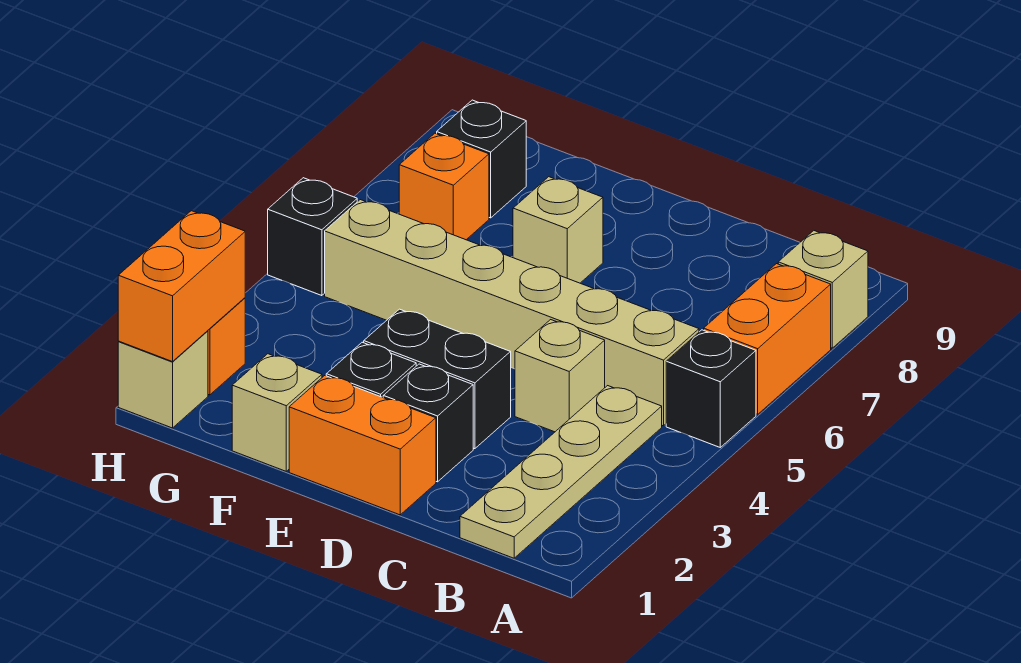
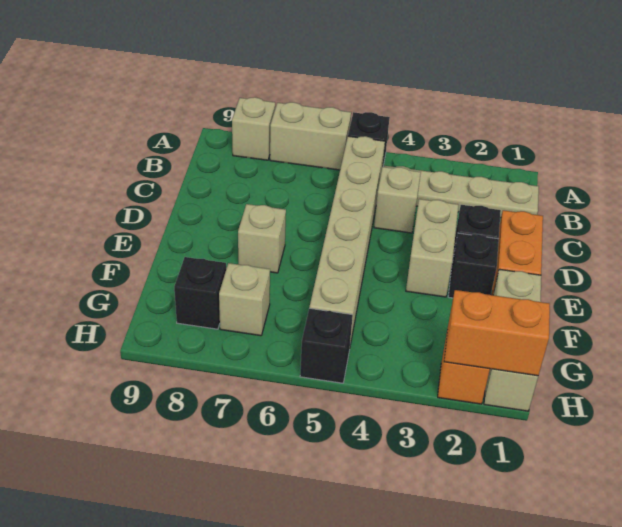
orange brick A6:A7 level 1 -> tan brick A6:A7 level 1
black brick D3:E3 level 1 -> tan brick D3:E3 level 1
orange brick G7 level 1 -> tan brick G7 level 1

